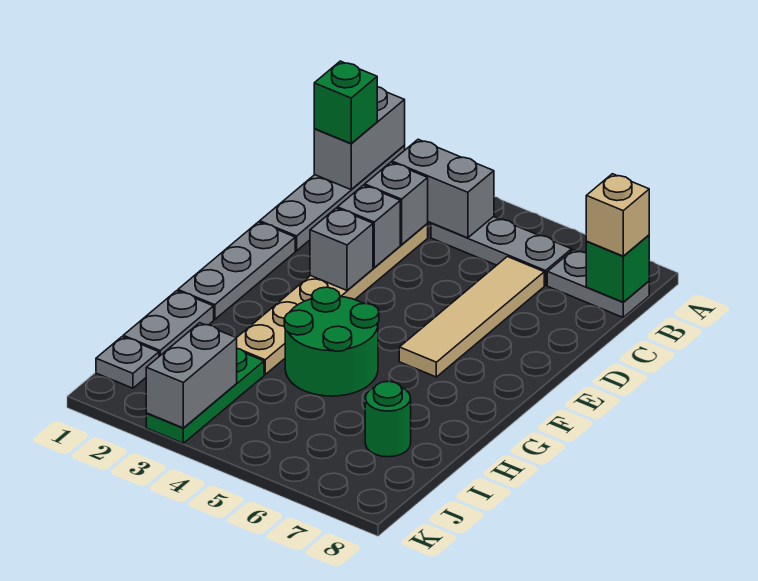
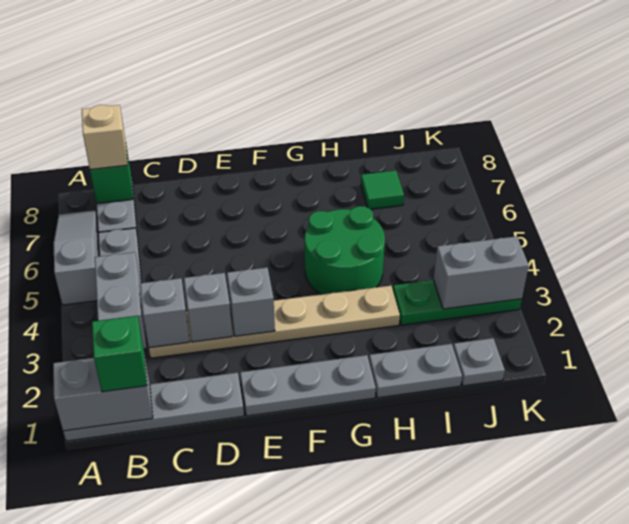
none -> grey slope A5:A7 level 1 top 5
tan tile C6:F6 level 1 -> none
green round brick I7 level 1 -> green tile I7 level 1

